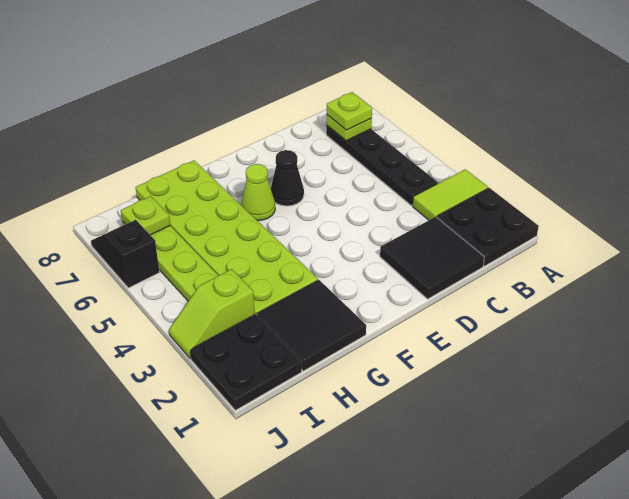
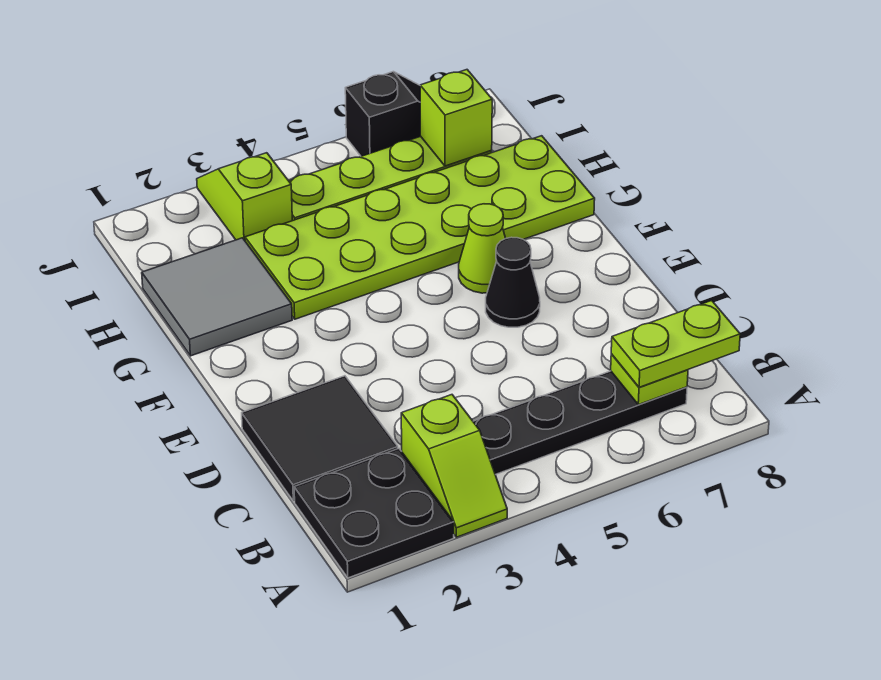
lime tile A3:B3 level 1 -> lime slope A3:B3 level 1 top B
lime plate B7 level 3 -> lime plate B7:B8 level 3
black tile G1:H2 level 1 -> grey tile G1:H2 level 1
black plate I1:J2 level 1 -> none
lime plate I7 level 2 -> lime brick I7 level 2

